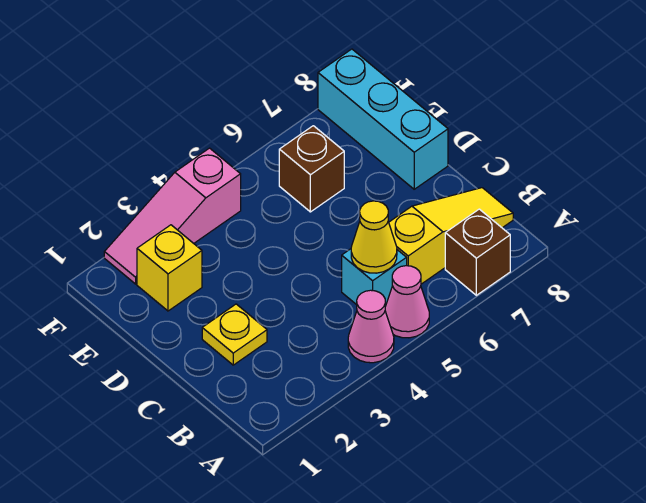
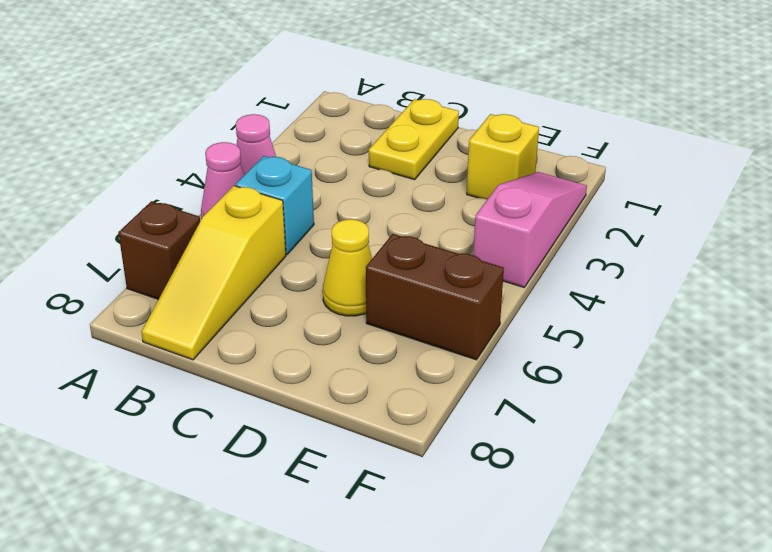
yellow cone B5 level 2 -> yellow cone D6 level 1
yellow plate C2 level 1 -> yellow plate C1:C2 level 1
cyan brick D8:F8 level 1 -> none
brown brick E6 level 1 -> brown brick E6:F6 level 1

